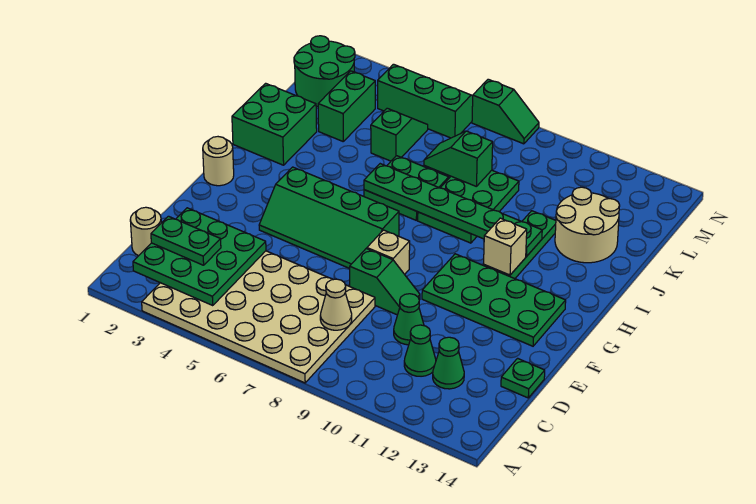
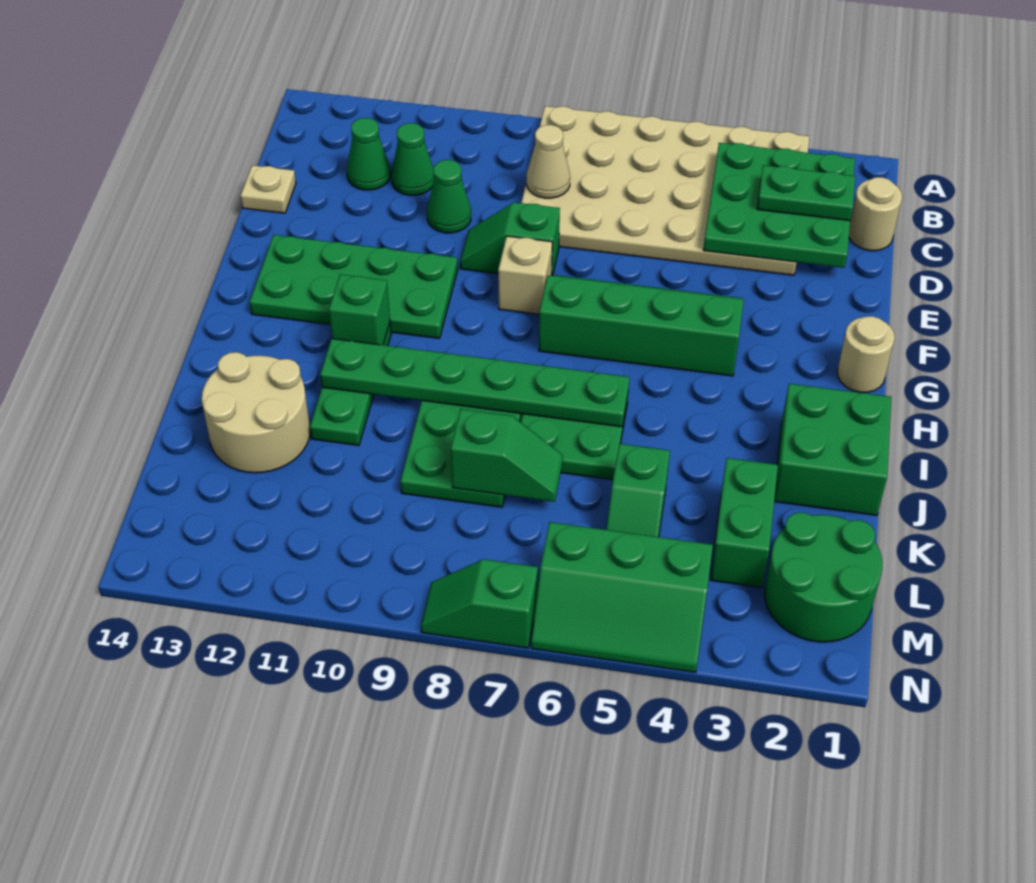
green plate D14 level 1 -> tan plate D14 level 1
tan brick H11 level 2 -> green brick H11 level 2

